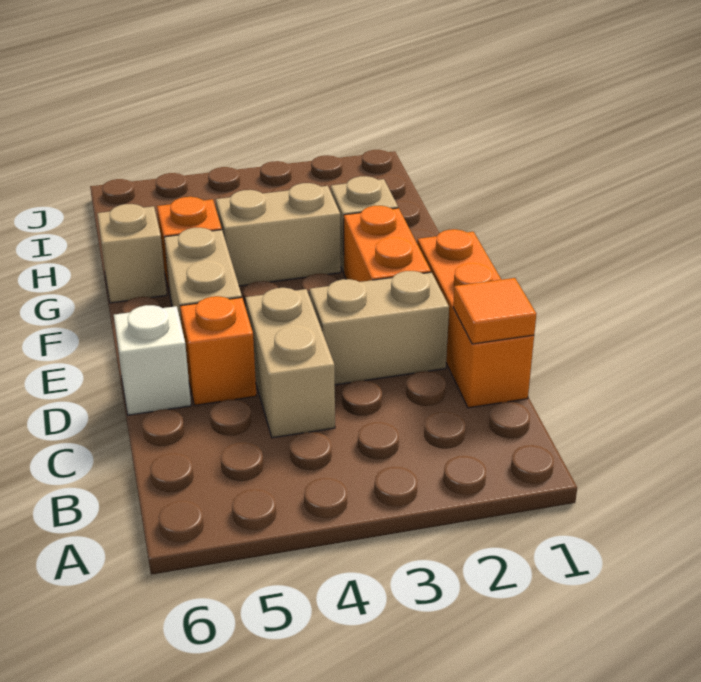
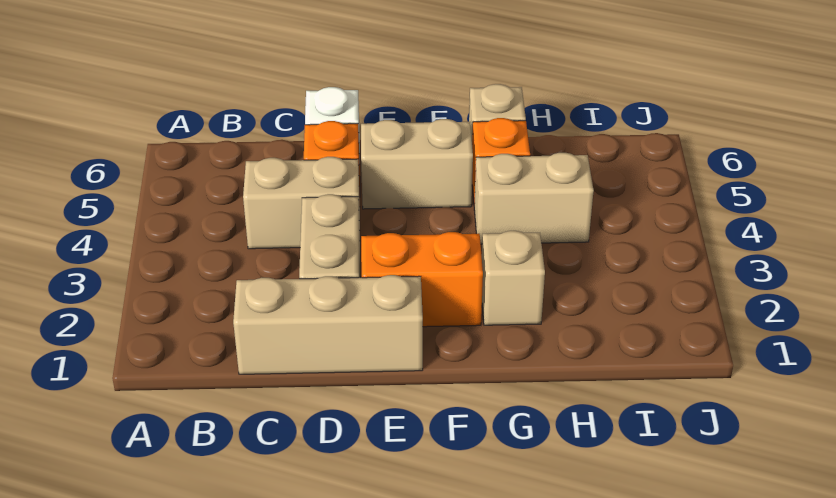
orange brick C1:E1 level 1 -> tan brick C1:E1 level 1
orange tile C1 level 2 -> none
tan brick G3:G4 level 1 -> tan brick G4:H4 level 1

